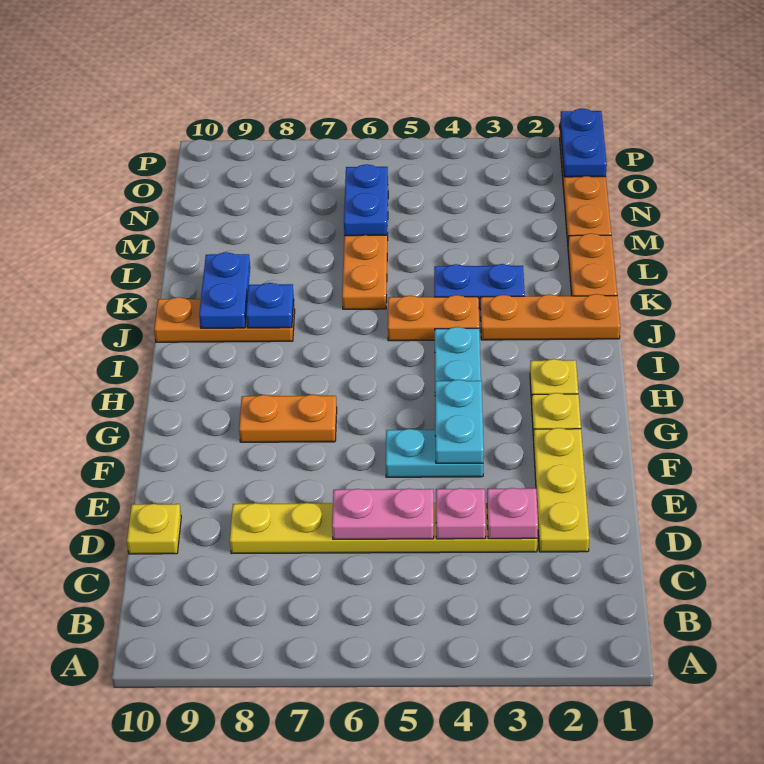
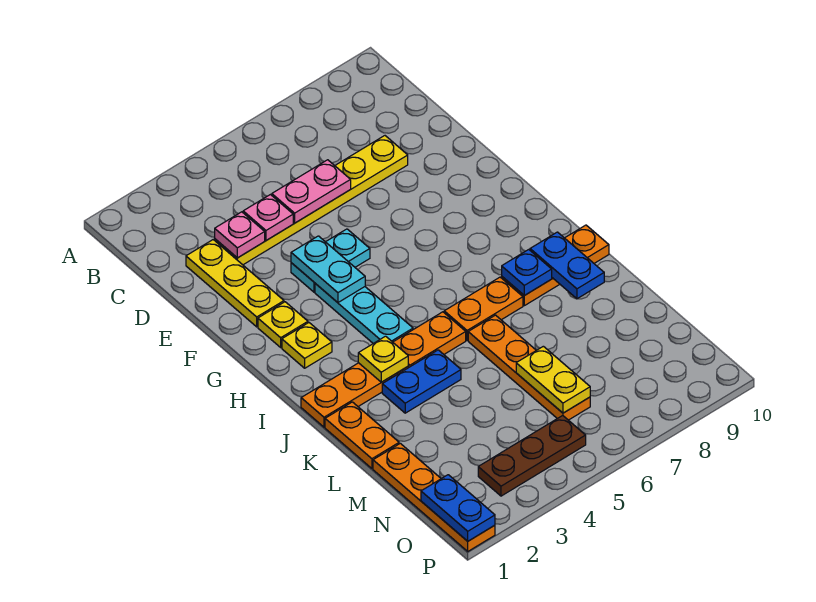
yellow plate D10 level 1 -> yellow plate J3 level 2
orange plate G7:G8 level 1 -> orange plate J6:J7 level 1
blue plate M6:N6 level 2 -> yellow plate M6:N6 level 2
none -> brown plate O3:O5 level 1

